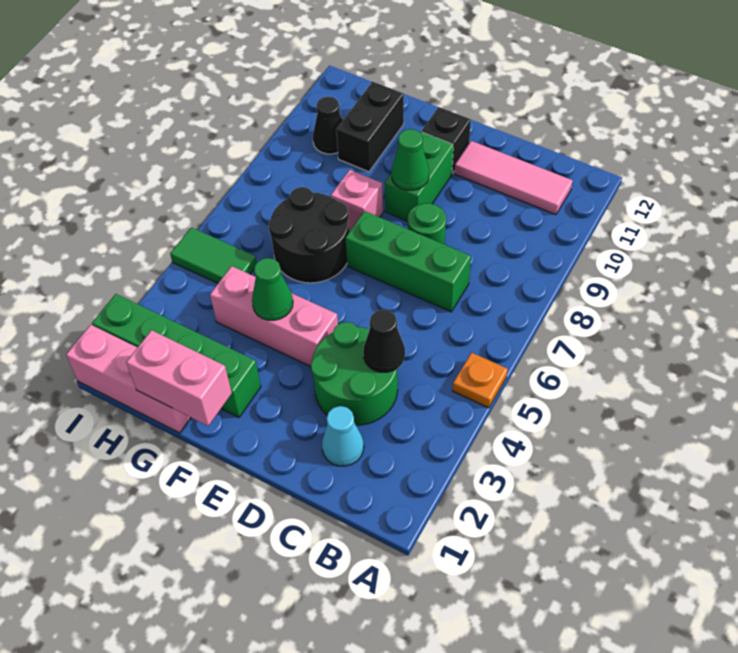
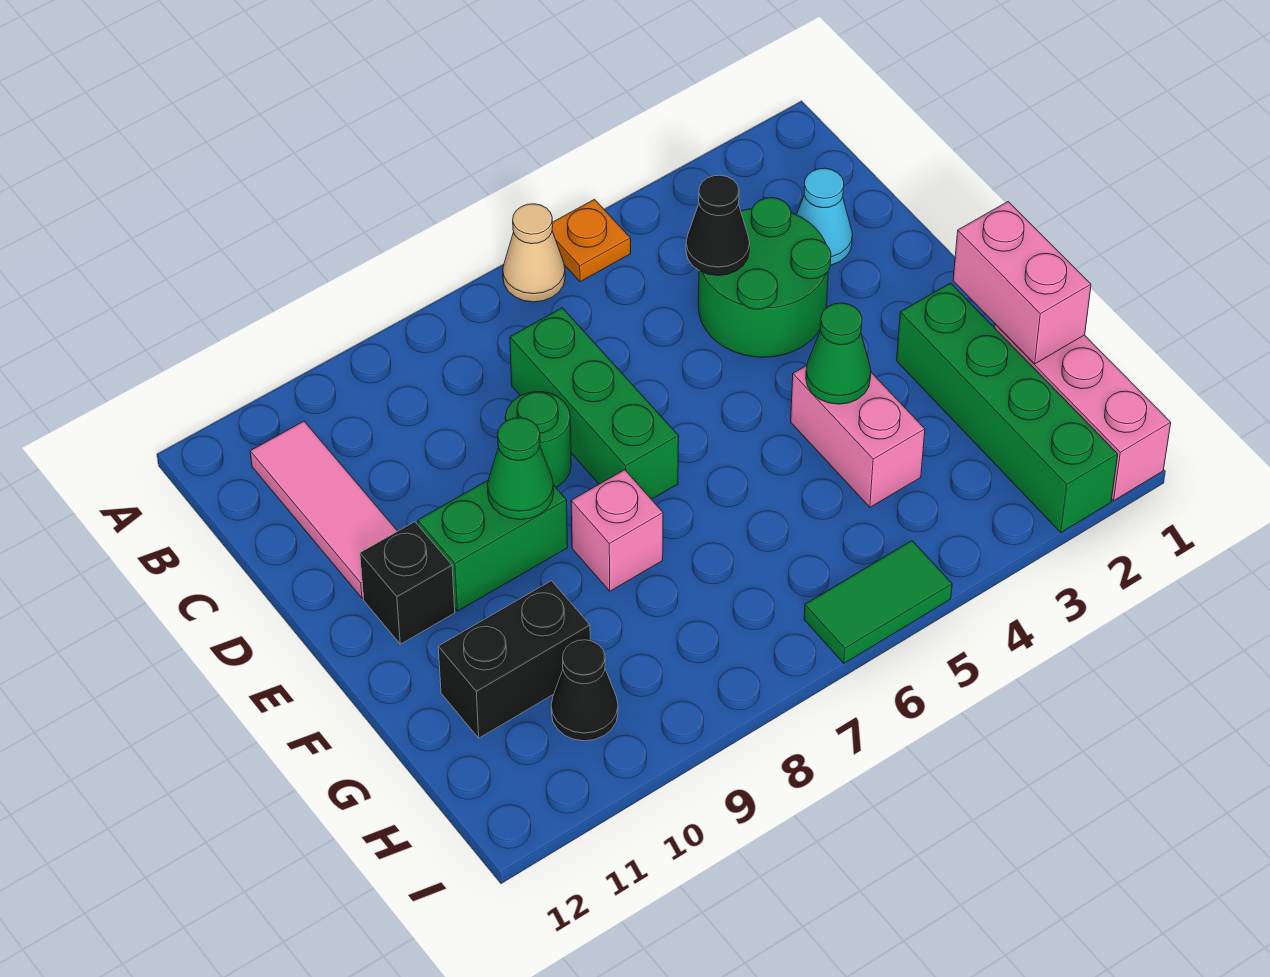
none -> tan cone A6 level 1
pink brick E4:G4 level 1 -> pink brick F4:G4 level 1
black round brick F6:G7 level 1 -> none
green tile H5:I5 level 1 -> green tile I5:I6 level 1

